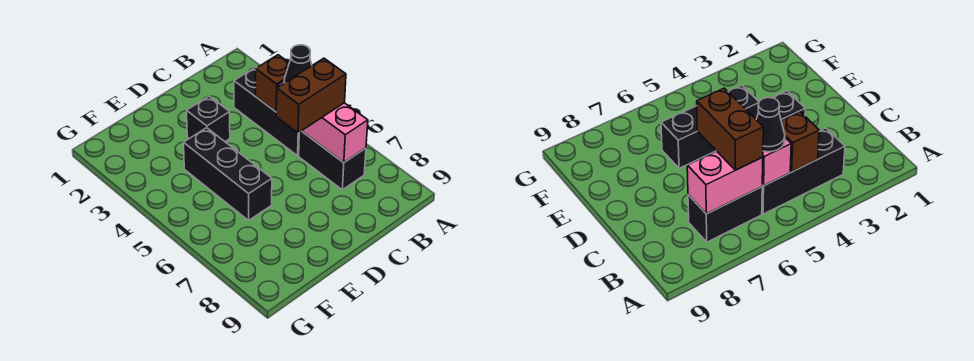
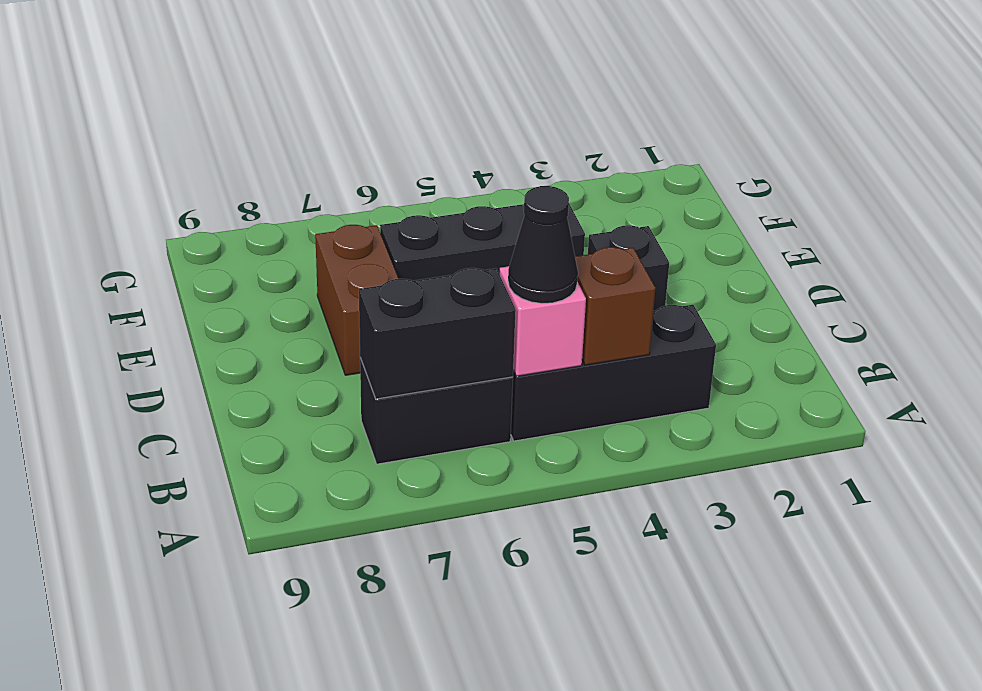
pink brick B6:B7 level 2 -> black brick B6:B7 level 2
brown brick B6:C6 level 3 -> brown brick D7:E7 level 1

